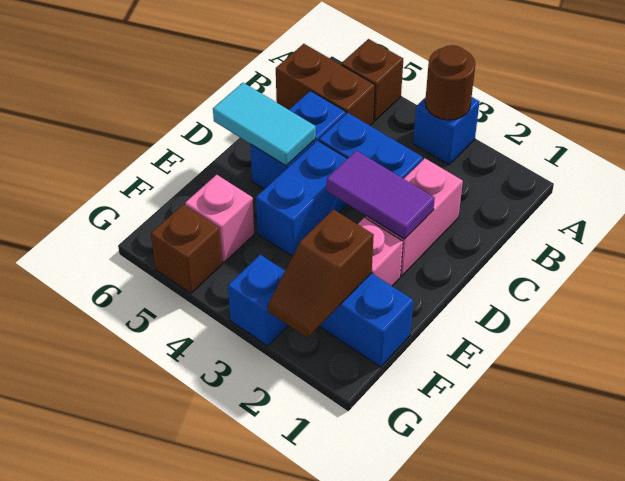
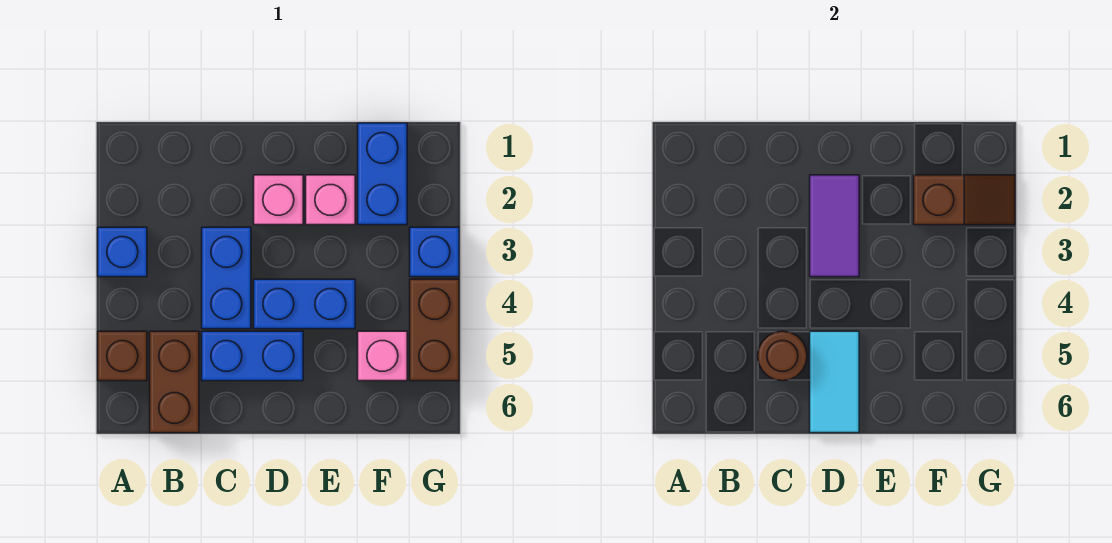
brown round brick A3 level 2 -> brown round brick C5 level 2
pink brick C2:D2 level 1 -> pink brick D2 level 1
brown brick G5 level 1 -> brown brick G4:G5 level 1

